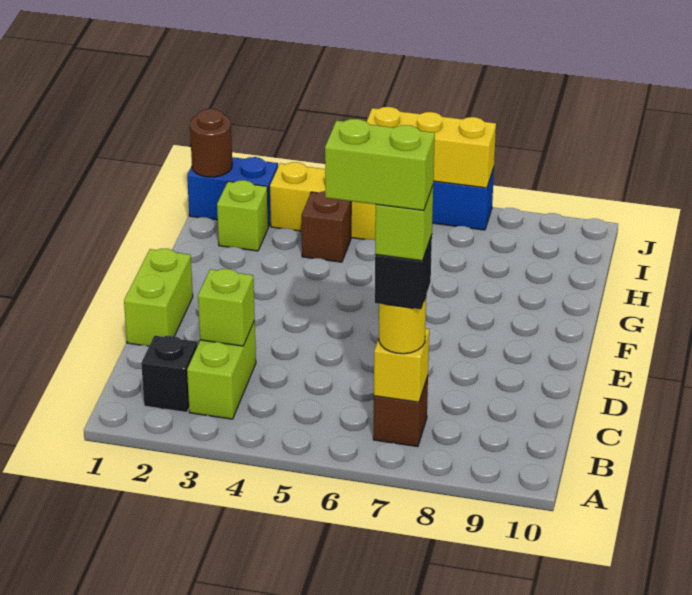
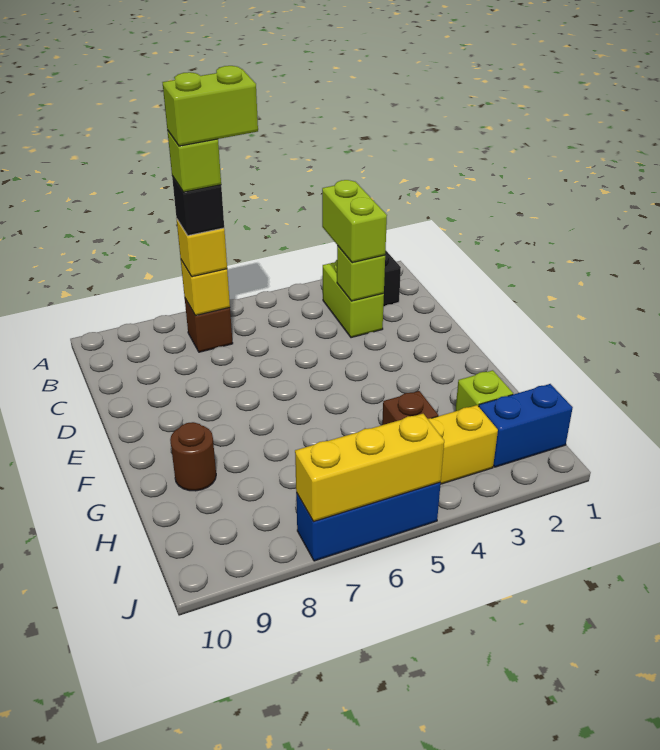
yellow round brick B7 level 3 -> yellow brick B7 level 3
lime brick D1:E1 level 1 -> lime brick B3:C3 level 3
brown round brick I1 level 2 -> brown round brick G9 level 1

